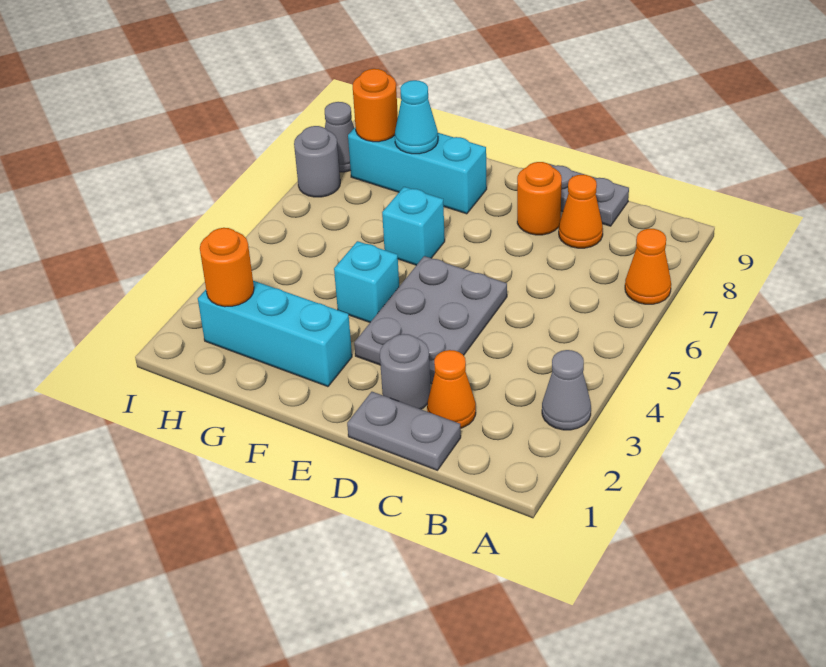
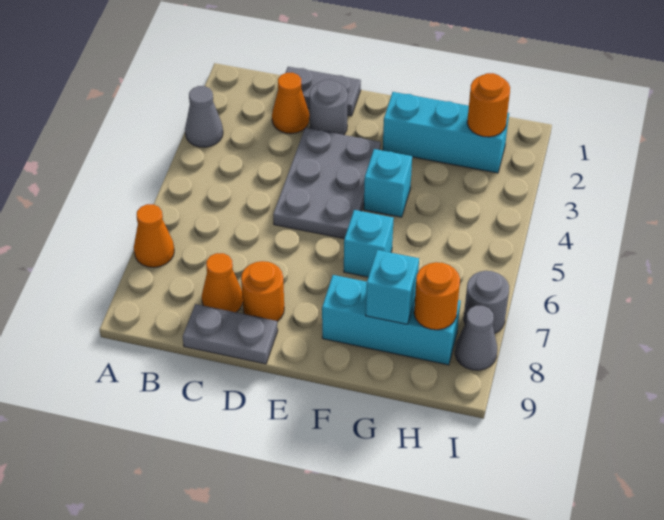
cyan cone G8 level 2 -> cyan brick G8 level 2

